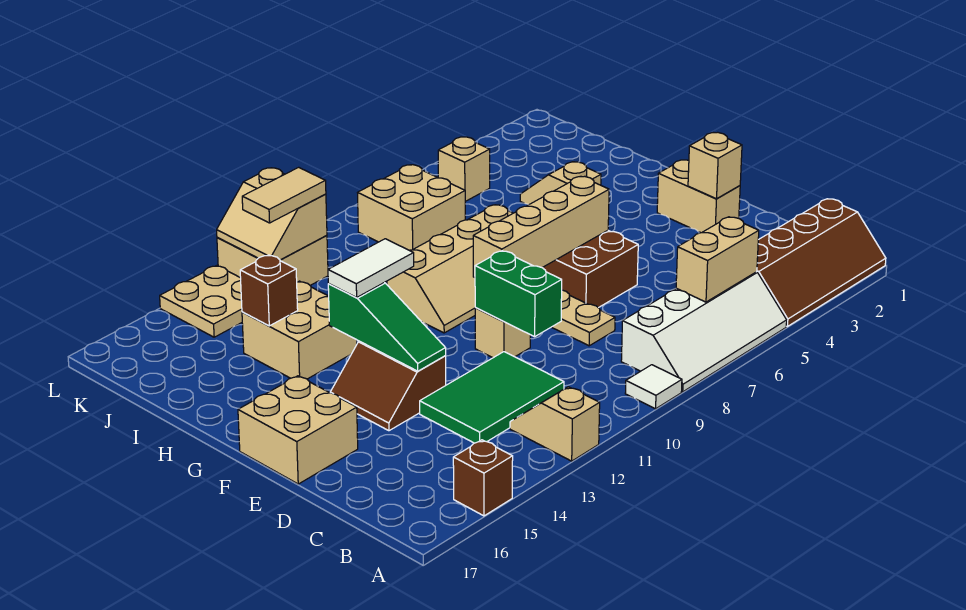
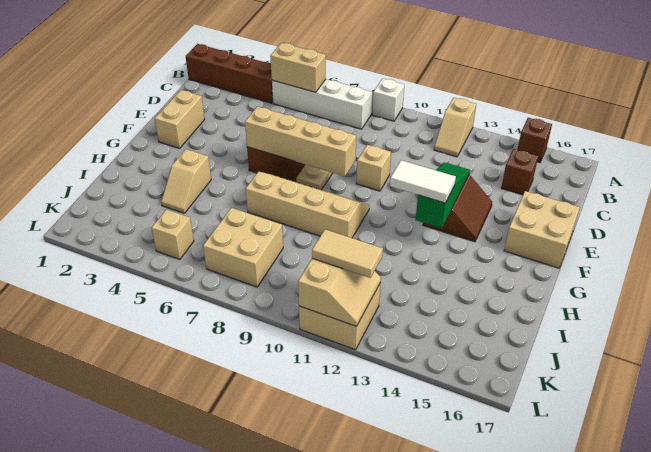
white tile A9 level 1 -> white brick A9 level 1
green tile C11:D13 level 1 -> none
green brick D10:E10 level 2 -> none
tan brick E2 level 2 -> none
tan brick H13:I14 level 1 -> none
brown brick I14 level 2 -> brown brick C15 level 1
tan plate K13:L14 level 1 -> none

